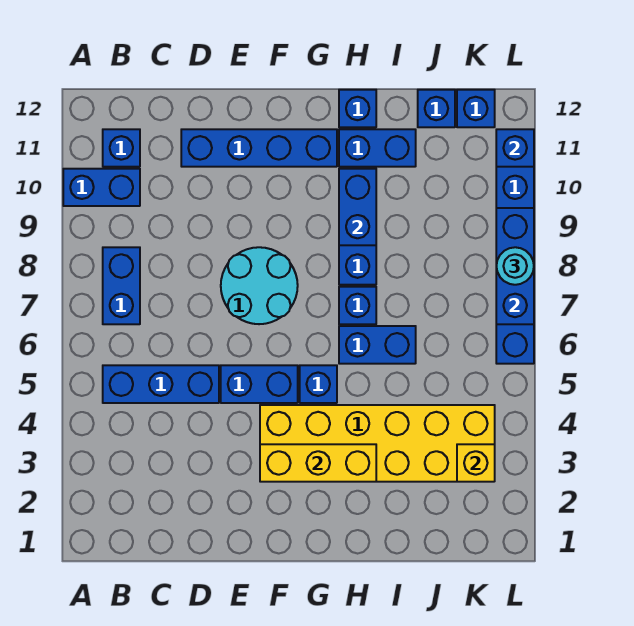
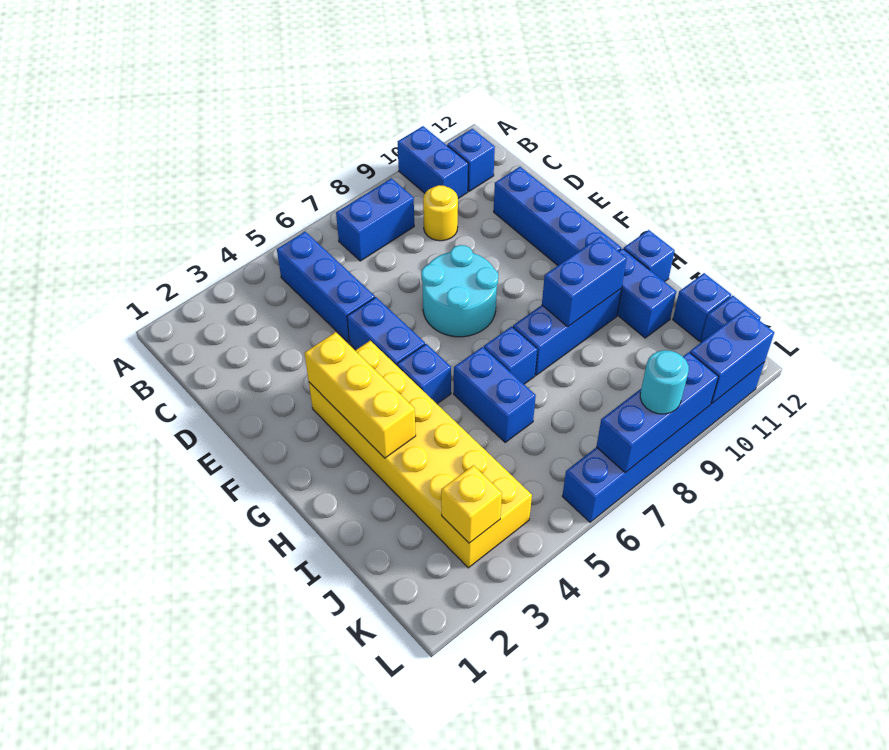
none -> yellow round brick C9 level 1
blue brick L11 level 2 -> blue brick L10:L11 level 2

